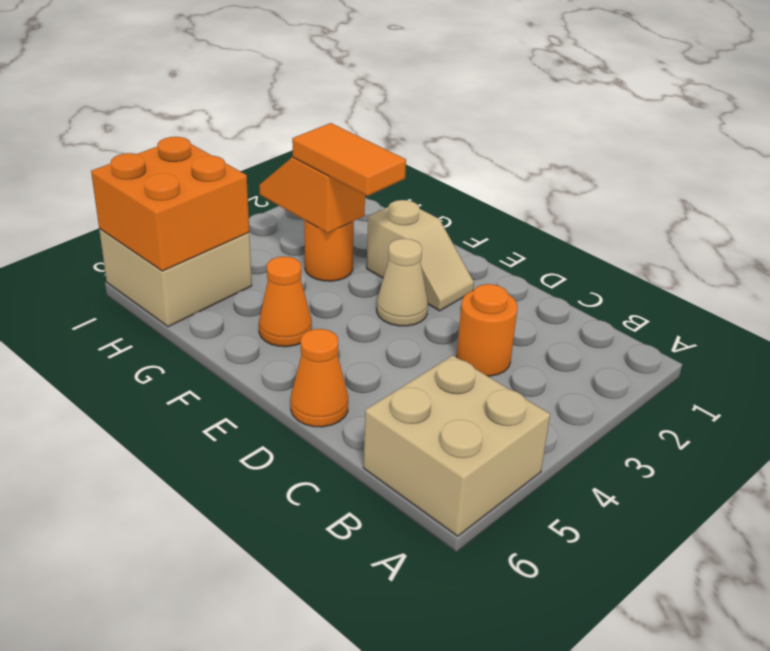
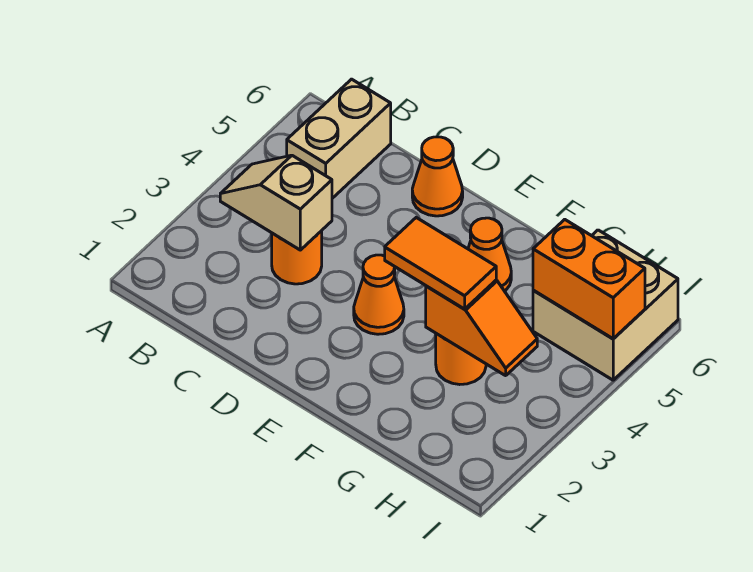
tan brick A5:B6 level 1 -> tan brick B5:B6 level 1
tan slope E2:F2 level 1 top F -> tan slope B3:C3 level 2 top C
tan cone E3 level 1 -> orange cone E3 level 1
orange brick H5:I6 level 2 -> orange brick H5:I5 level 2

